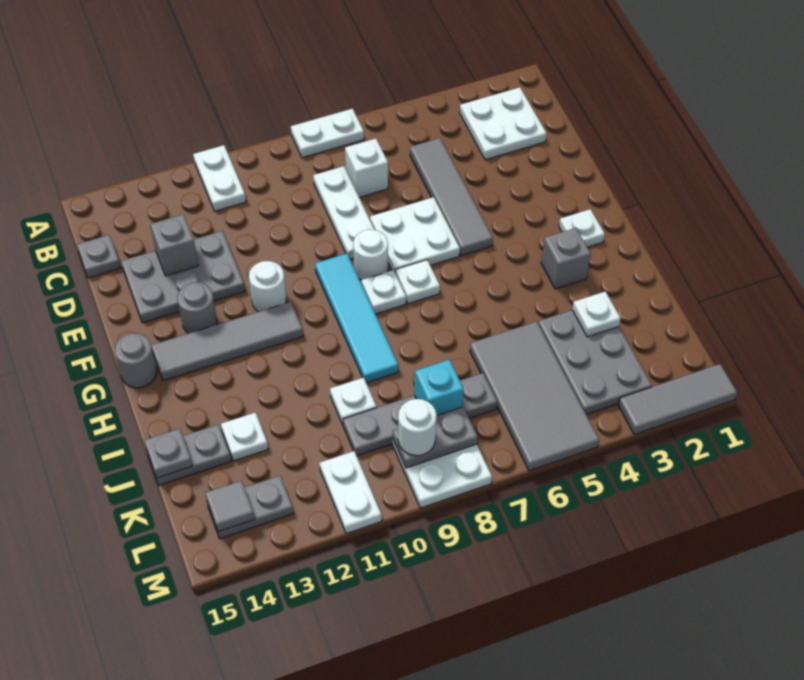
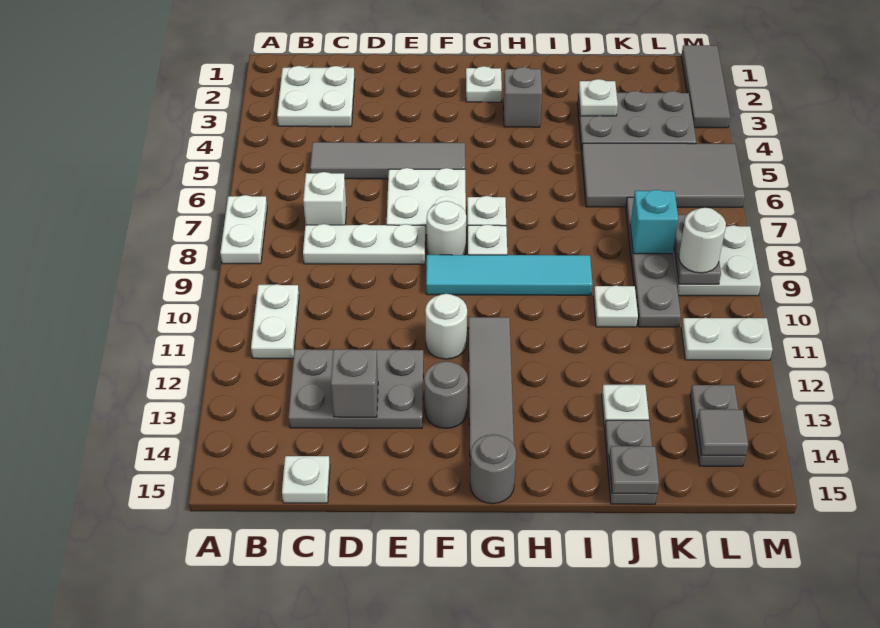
white plate A11:B11 level 1 -> white plate B10:B11 level 1
grey plate C15 level 1 -> white plate C15 level 1
grey plate D12:E14 level 1 -> grey plate C12:E13 level 1

